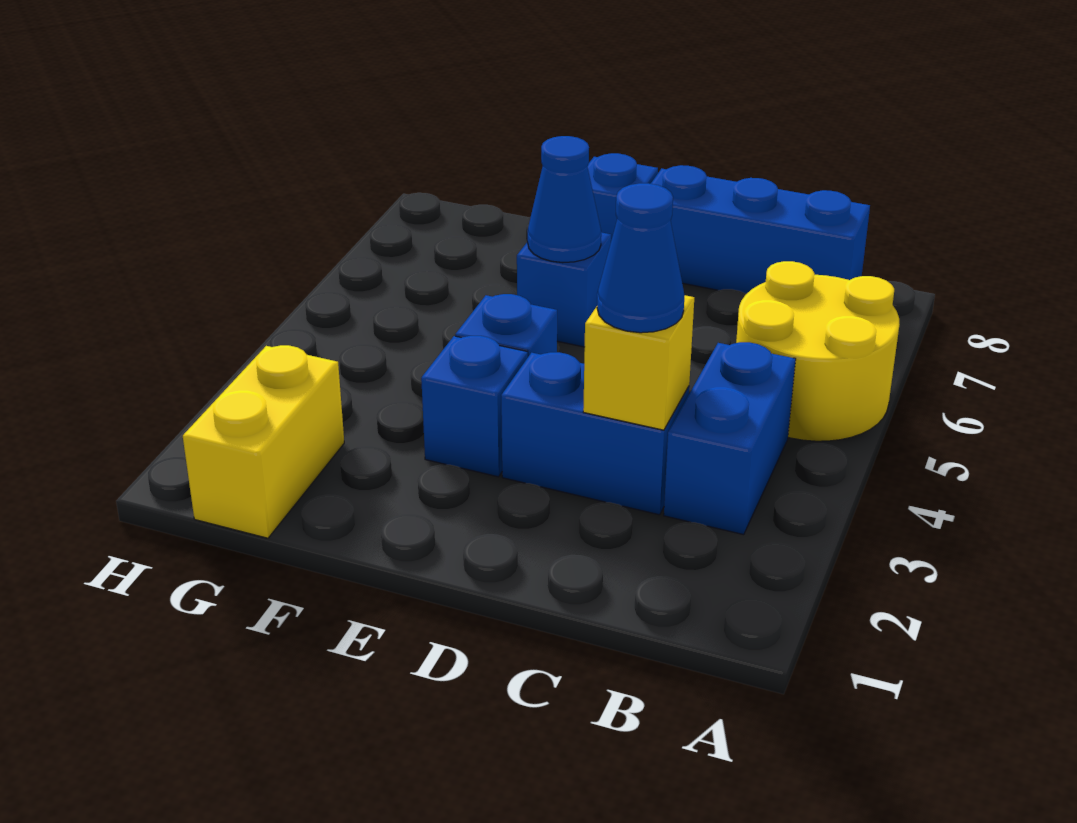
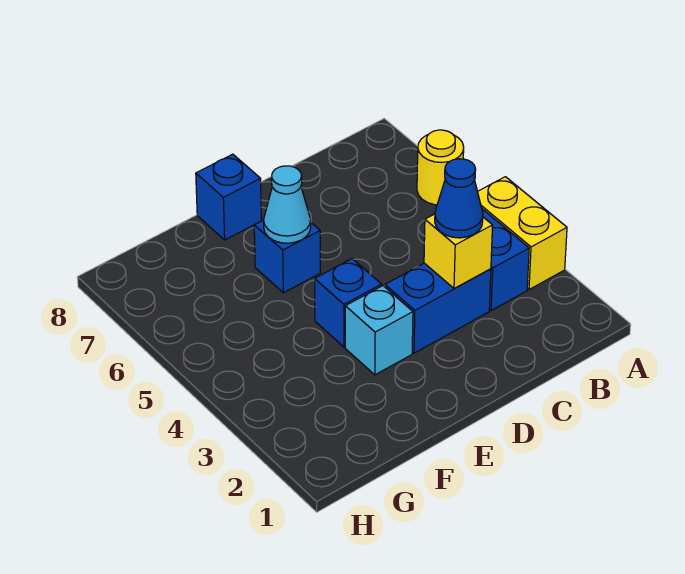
yellow round brick A5:B6 level 1 -> yellow round brick A6 level 1
blue brick B8:D8 level 1 -> none
blue brick E3 level 1 -> cyan brick E3 level 1
blue cone E6 level 2 -> cyan cone E6 level 2
yellow brick G1:G2 level 1 -> yellow brick A3:A4 level 1

